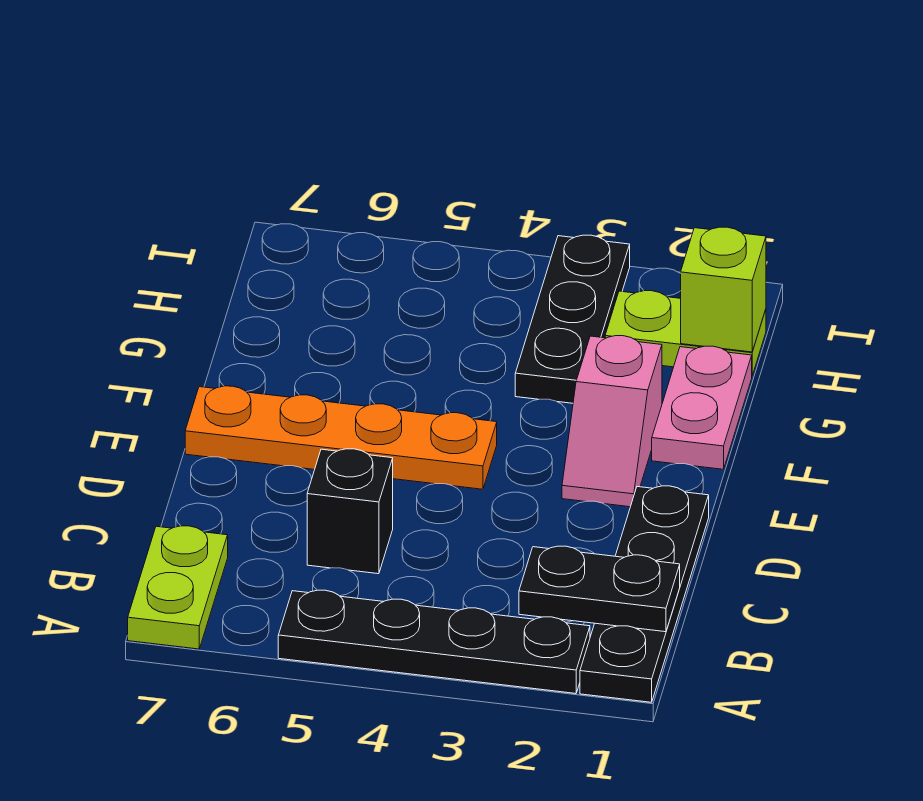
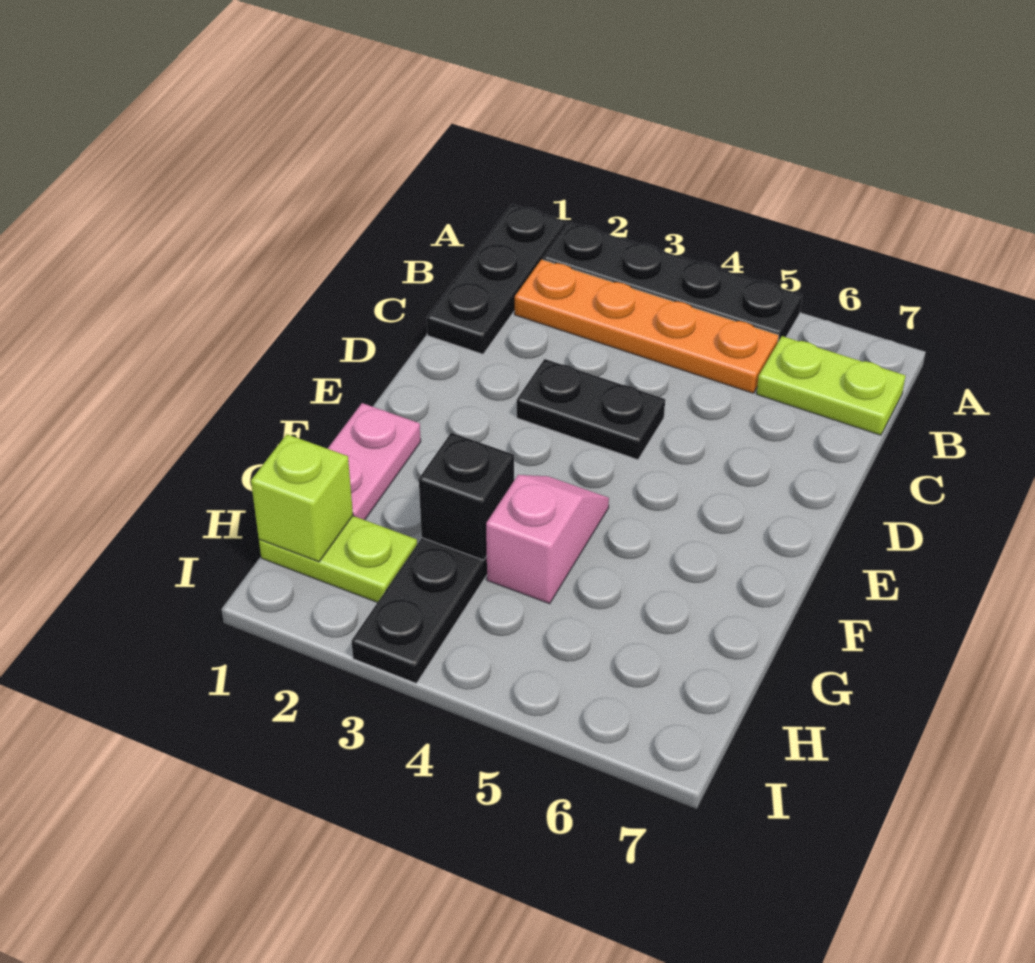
black plate A1:D1 level 1 -> black plate A1:C1 level 1
lime plate A7:B7 level 1 -> lime plate B6:B7 level 1
black plate B1:B2 level 2 -> black plate D3:D4 level 1
black brick C5 level 1 -> black brick G3 level 2
pink slope E2:F2 level 1 top F -> pink slope F4:G4 level 1 top G
orange plate E4:E7 level 1 -> orange plate B2:B5 level 1

